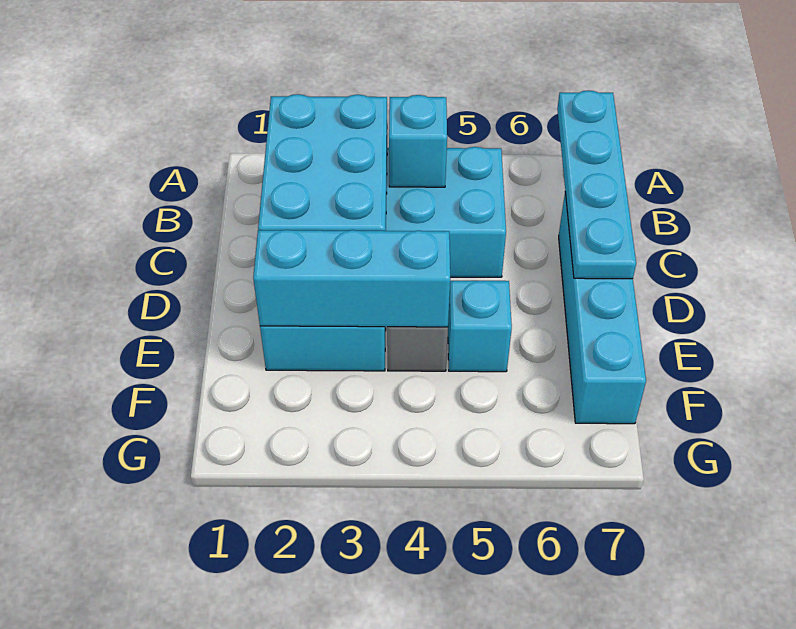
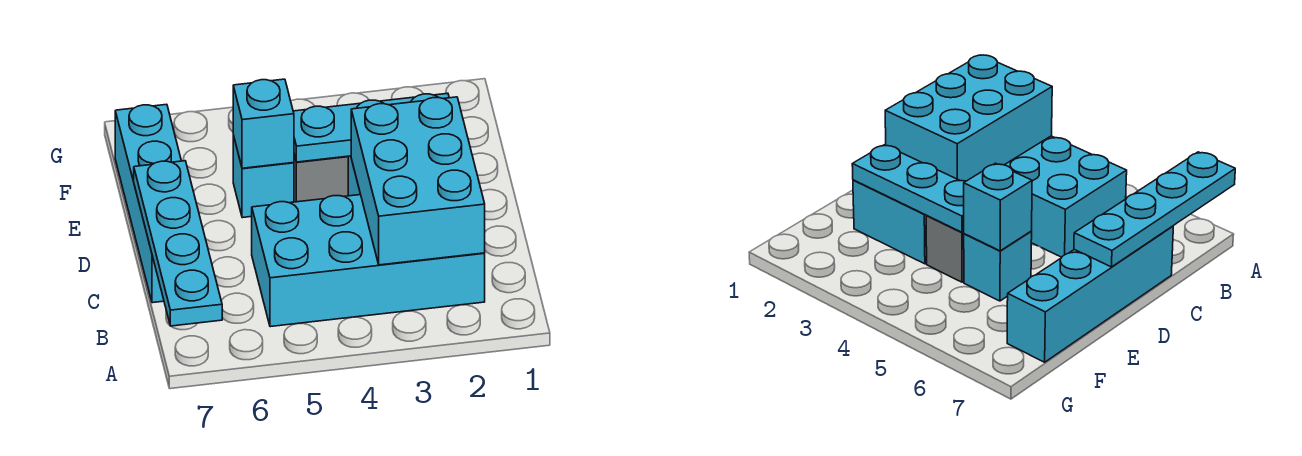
cyan brick B4 level 2 -> cyan brick E5 level 2
cyan brick E2:E4 level 2 -> cyan plate E2:E4 level 2

